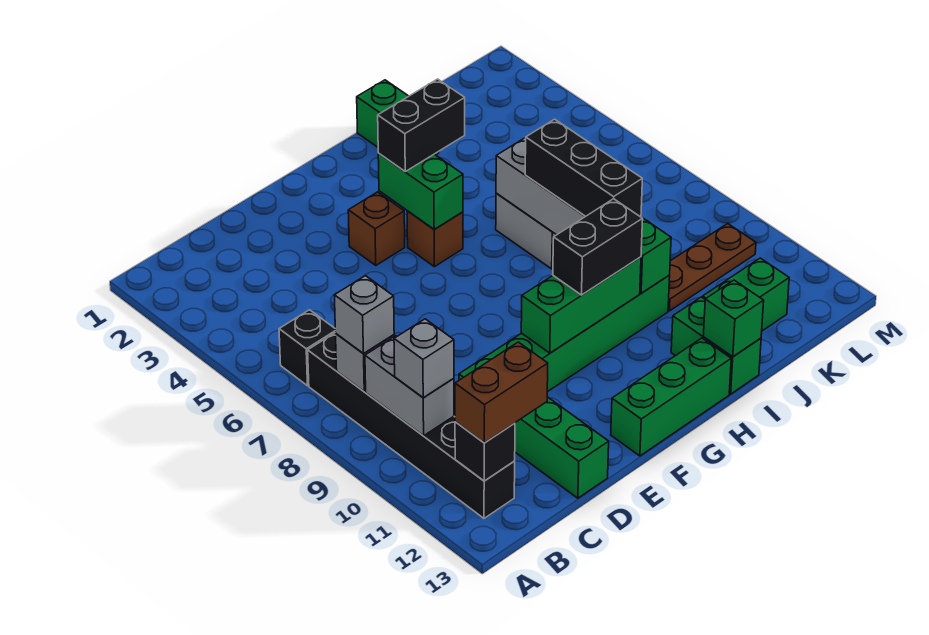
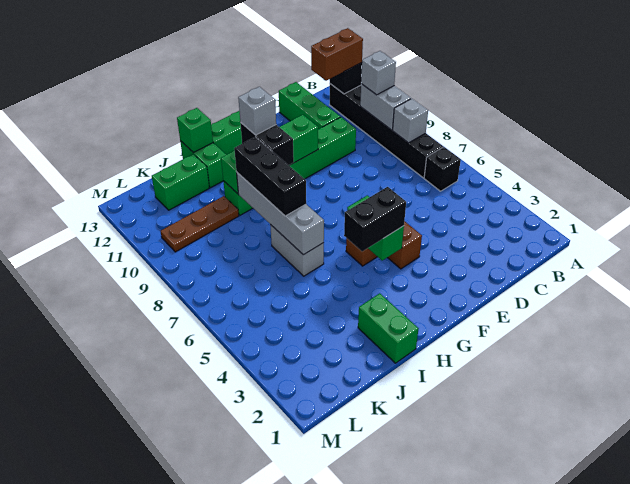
grey brick B8 level 3 -> grey brick H10 level 4
black brick G10:H10 level 3 -> black brick H9:H10 level 3

